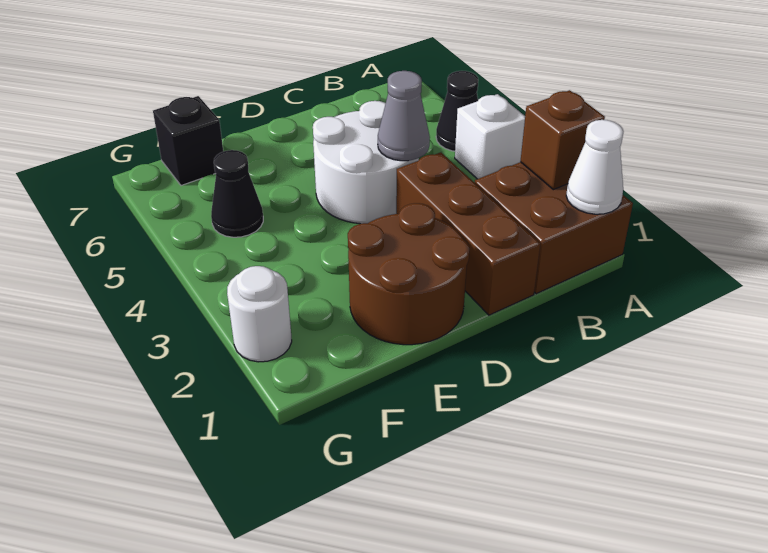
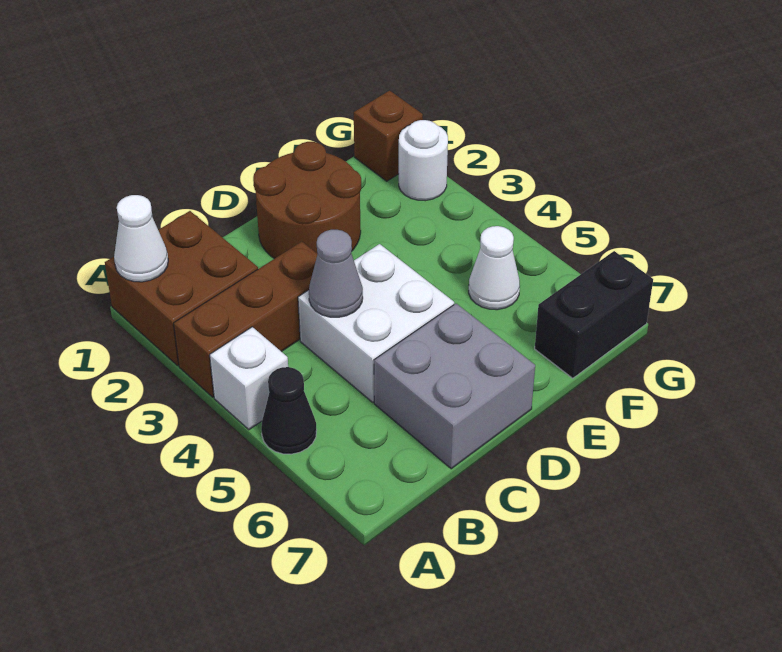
brown brick A2 level 2 -> brown brick G1 level 1
brown brick C1:C3 level 1 -> brown brick A3:C3 level 1
white round brick C4:D5 level 1 -> white brick C4:D5 level 1
none -> grey brick C6:D7 level 1
black cone F5 level 1 -> white cone F5 level 1
black brick F7 level 1 -> black brick F7:G7 level 1

